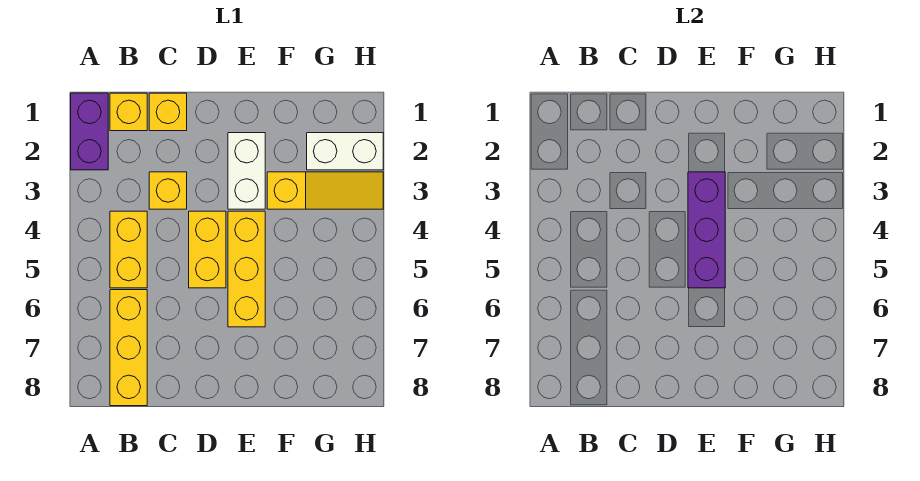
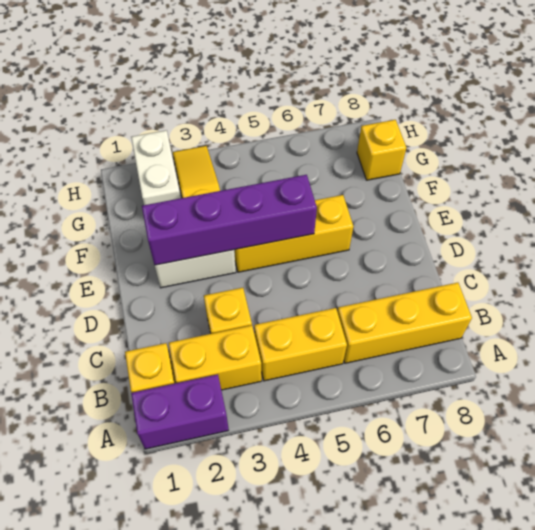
yellow brick C1 level 1 -> yellow brick G8 level 1
yellow brick D4:D5 level 1 -> yellow brick B2:B3 level 1
purple brick E3:E5 level 2 -> purple brick E2:E5 level 2

